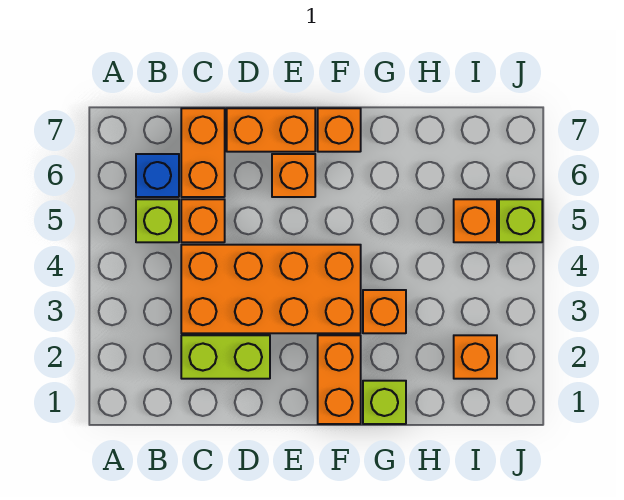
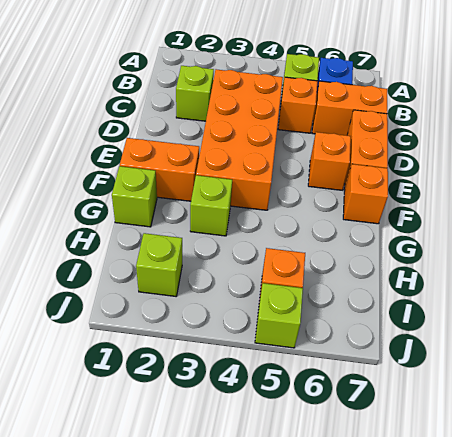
lime brick C2:D2 level 1 -> lime brick C2 level 1
orange brick G3 level 1 -> lime brick G3 level 1
orange brick I2 level 1 -> lime brick I2 level 1

